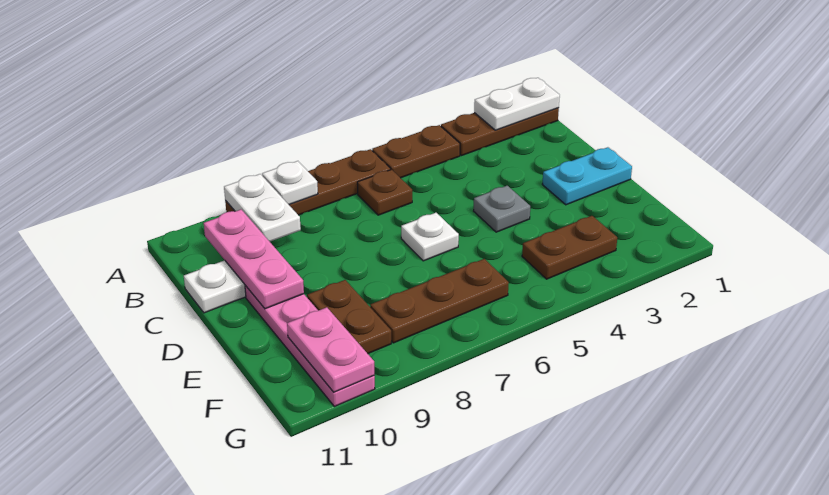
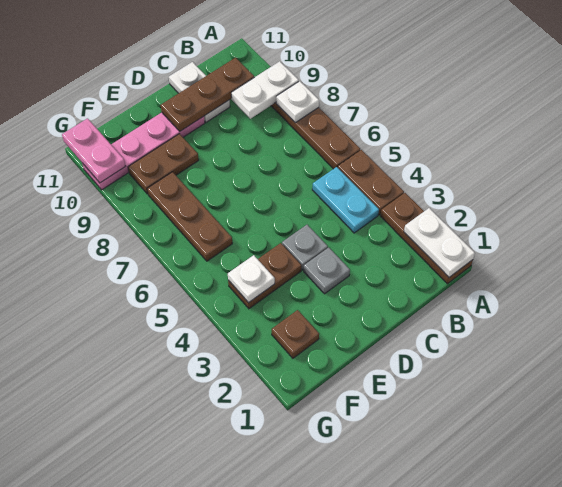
brown plate B6 level 1 -> brown plate F2 level 1
pink plate B10:D10 level 2 -> brown plate B10:D10 level 2
cyan plate D1:D2 level 1 -> cyan plate B4:B5 level 1
none -> grey plate D3 level 1
white plate D6 level 1 -> white plate F4 level 2
brown plate F3:F4 level 1 -> brown plate E4:F4 level 1
pink plate F10:G10 level 2 -> pink plate G10:G11 level 2

